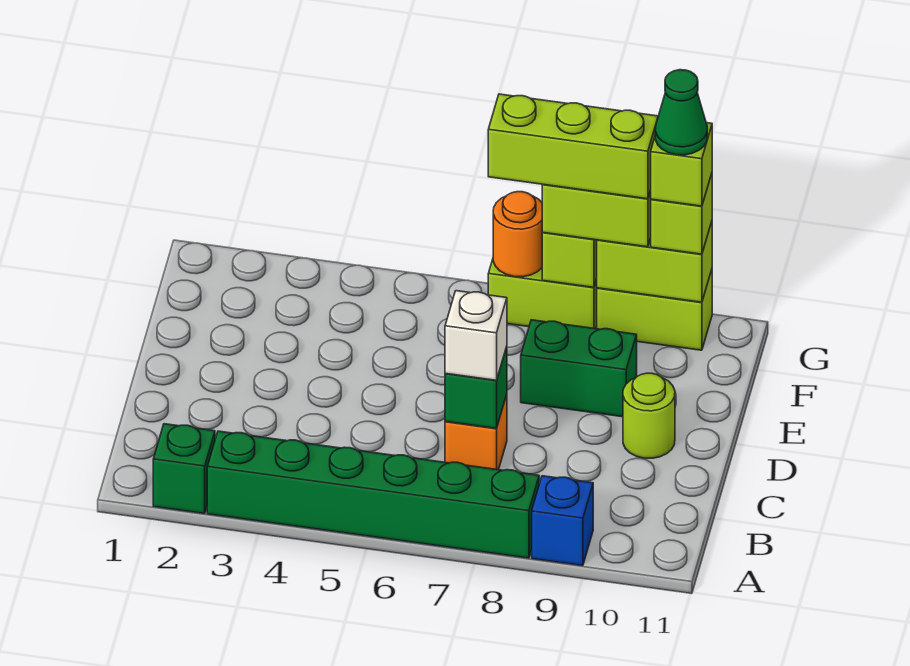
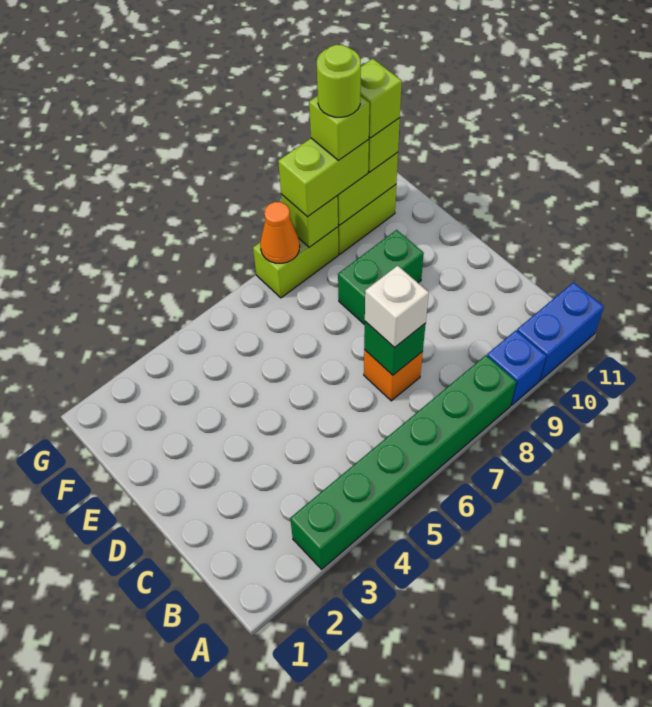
green brick A2 level 1 -> none
none -> blue brick A10:A11 level 1
lime round brick D10 level 1 -> lime round brick G9 level 5
orange round brick G7 level 2 -> orange cone G7 level 2
lime brick G7:G9 level 4 -> lime brick G9 level 4
green cone G10 level 5 -> none

